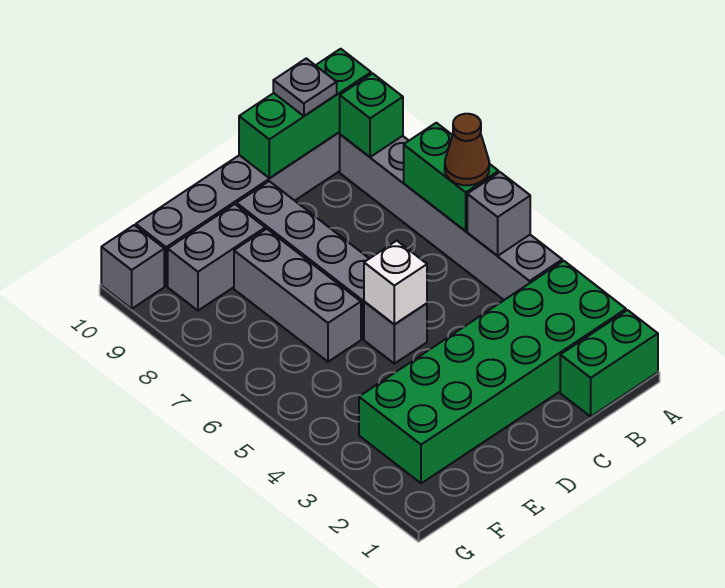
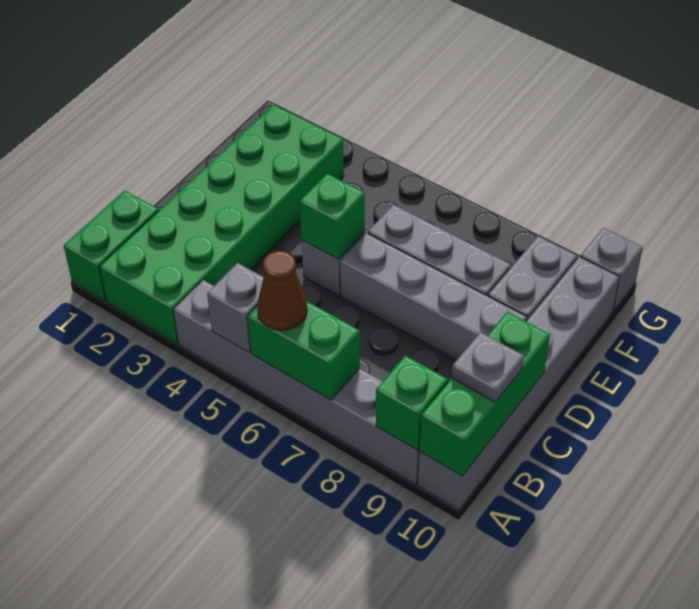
white brick D5 level 2 -> green brick D5 level 2

